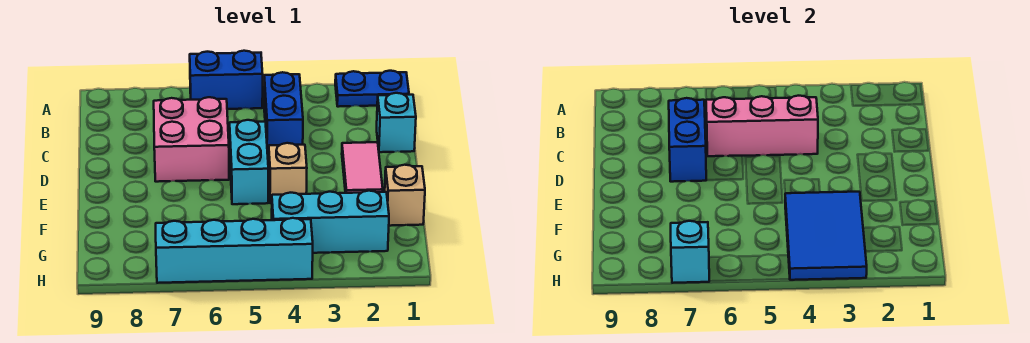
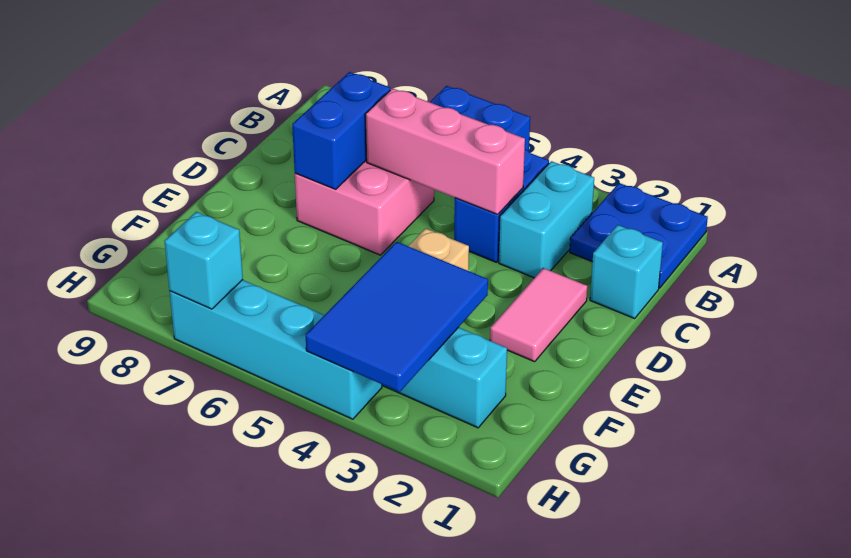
blue plate A1:A2 level 1 -> blue plate A1:B2 level 1
cyan brick D5:E5 level 1 -> cyan brick B3:C3 level 1
tan brick F1 level 1 -> none

